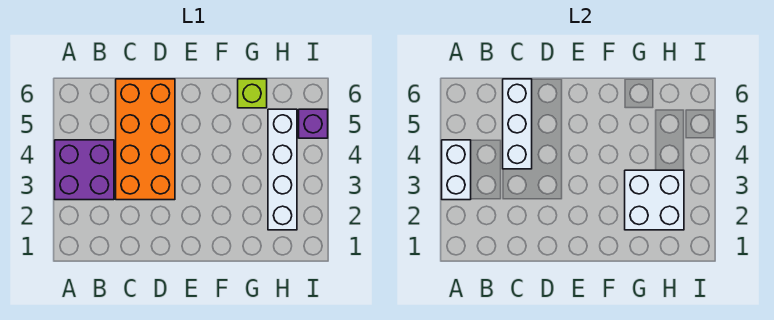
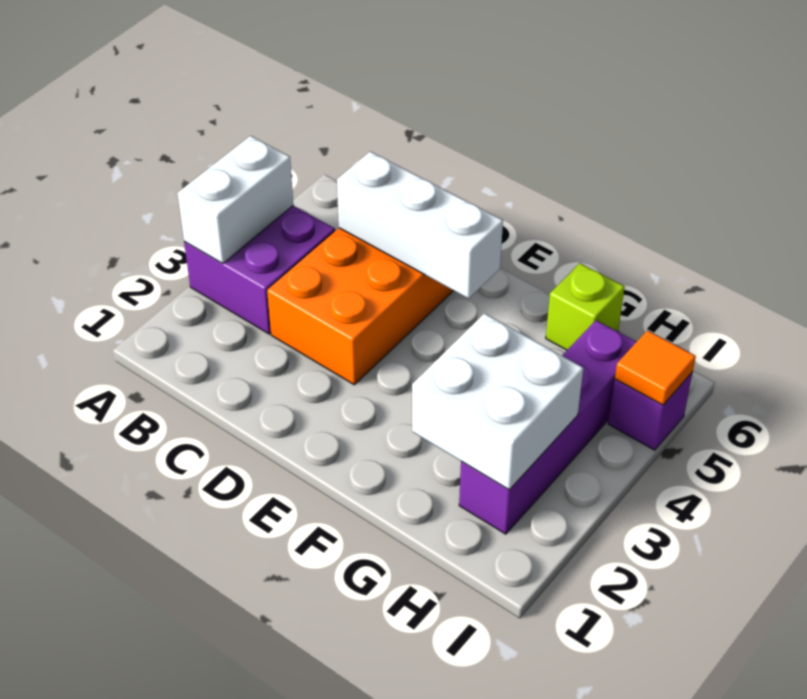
white brick C4:C6 level 2 -> white brick C5:E5 level 2
white brick H2:H5 level 1 -> purple brick H2:H5 level 1
none -> orange tile I5 level 2

